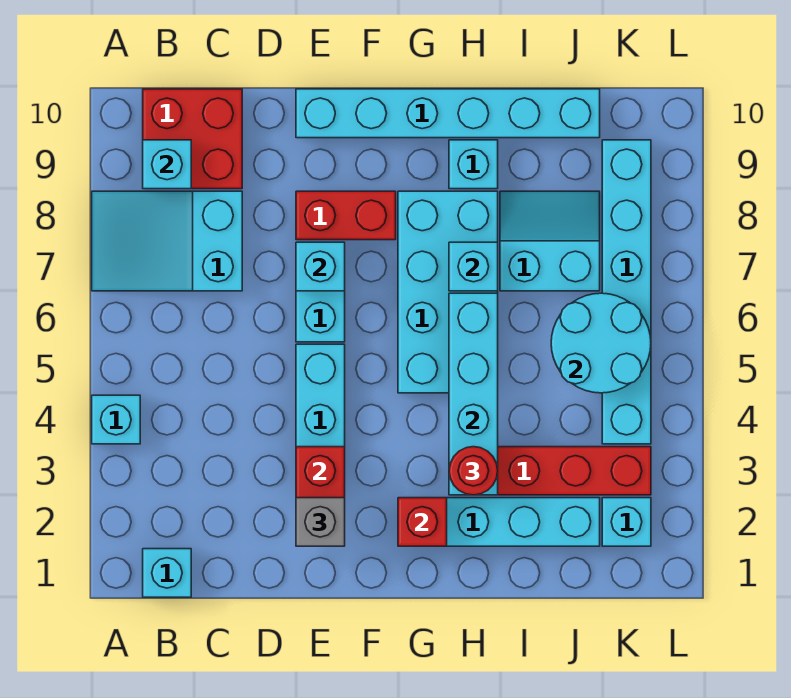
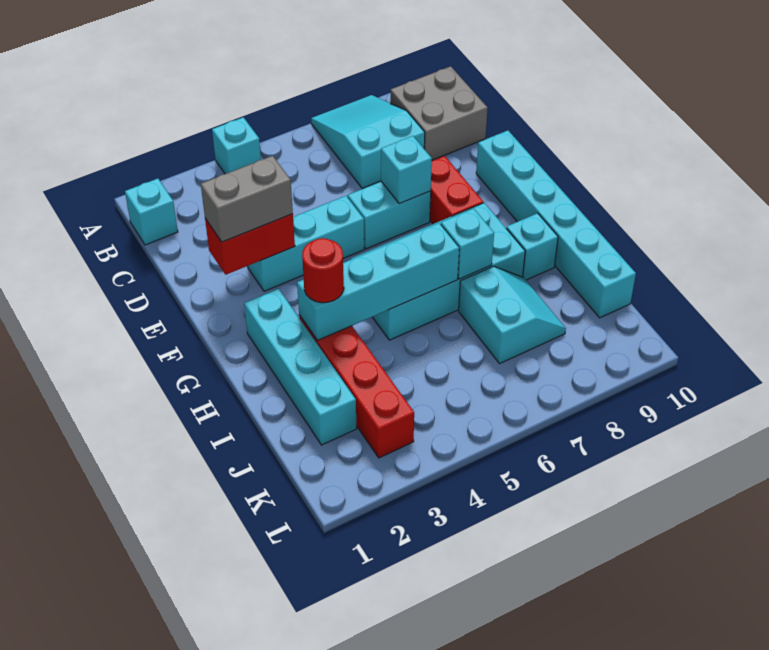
red brick B9:C10 level 1 -> grey brick B9:C10 level 1
cyan brick B9 level 2 -> none
grey brick E2 level 3 -> grey brick E2:E3 level 3
red brick G2 level 2 -> none
cyan round brick J5:K6 level 2 -> none
cyan brick K2 level 1 -> none
cyan brick K4:K9 level 1 -> none

